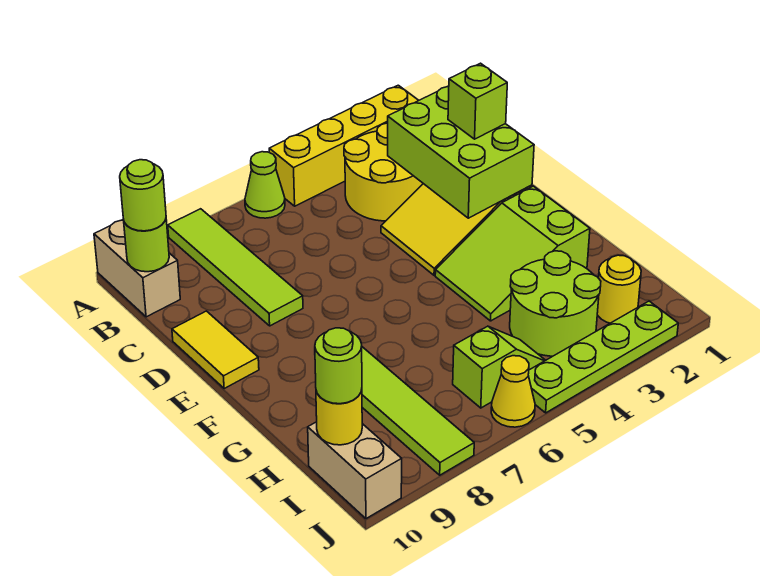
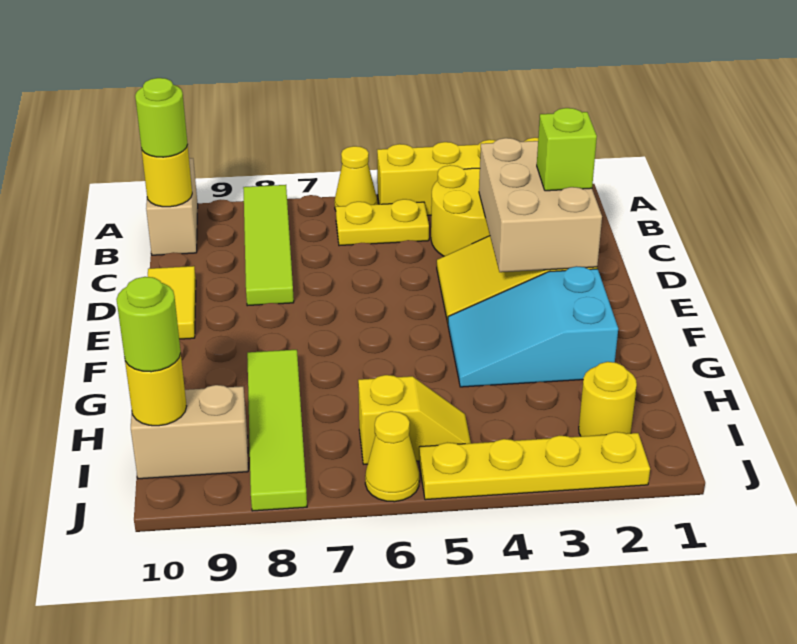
lime cone A6 level 1 -> yellow cone A6 level 1
none -> yellow plate B5:B6 level 1
lime round brick B10 level 2 -> yellow round brick B10 level 2
lime brick C2:E3 level 2 -> tan brick C2:E3 level 2
lime slope F2:G4 level 1 top 2 -> cyan slope F2:G4 level 1 top 2
lime round brick H3:I4 level 1 -> none
lime slope I5:I6 level 1 top 6 -> yellow slope I5:I6 level 1 top 6
tan brick I10:J10 level 1 -> tan brick I9:I10 level 1
lime plate J2:J5 level 1 -> yellow plate J2:J5 level 1

